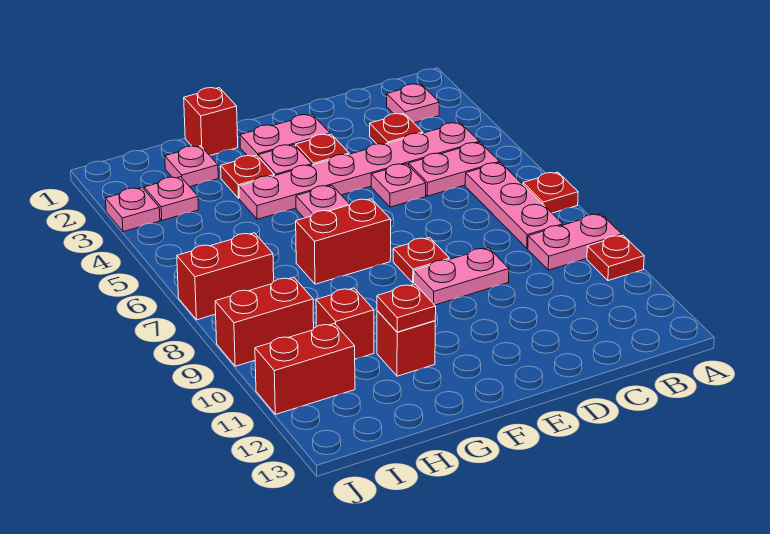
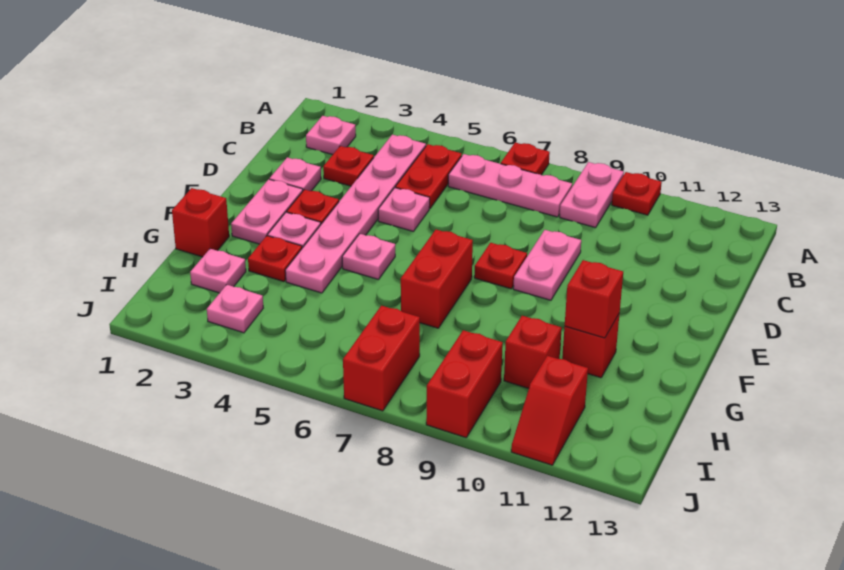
pink plate B5:C5 level 1 -> red plate B5:C5 level 1
red plate G11 level 2 -> red brick G11 level 2
red brick I11:J11 level 1 -> red slope I11:J11 level 1 top I
pink plate J3 level 1 -> pink plate D2 level 1

